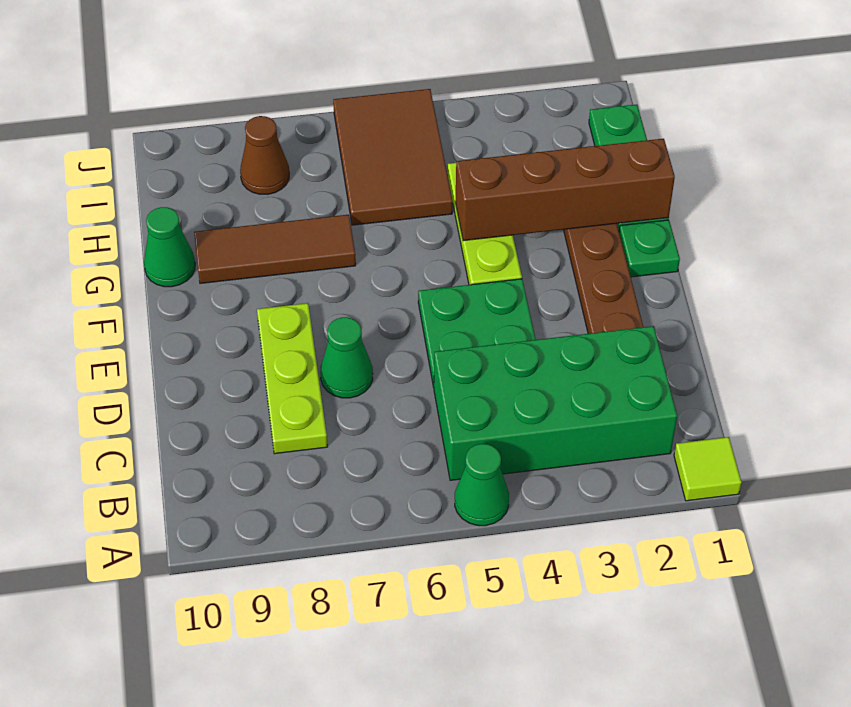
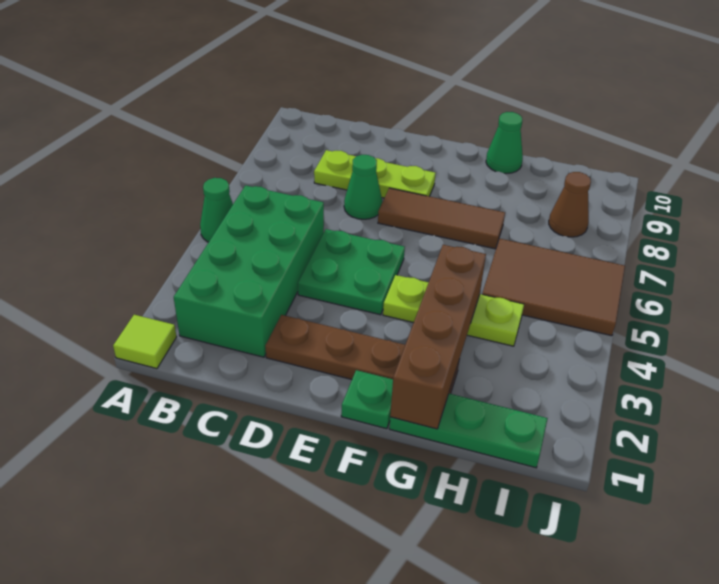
brown tile G7:G9 level 1 -> brown tile E7:G7 level 1

